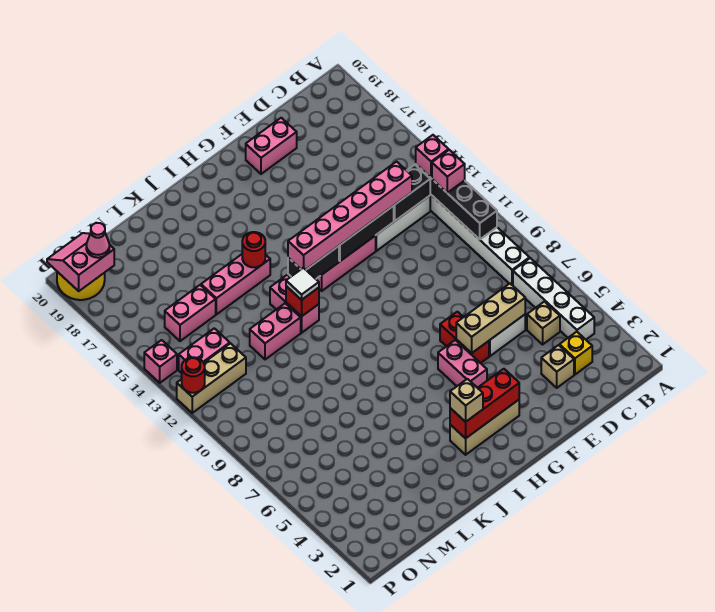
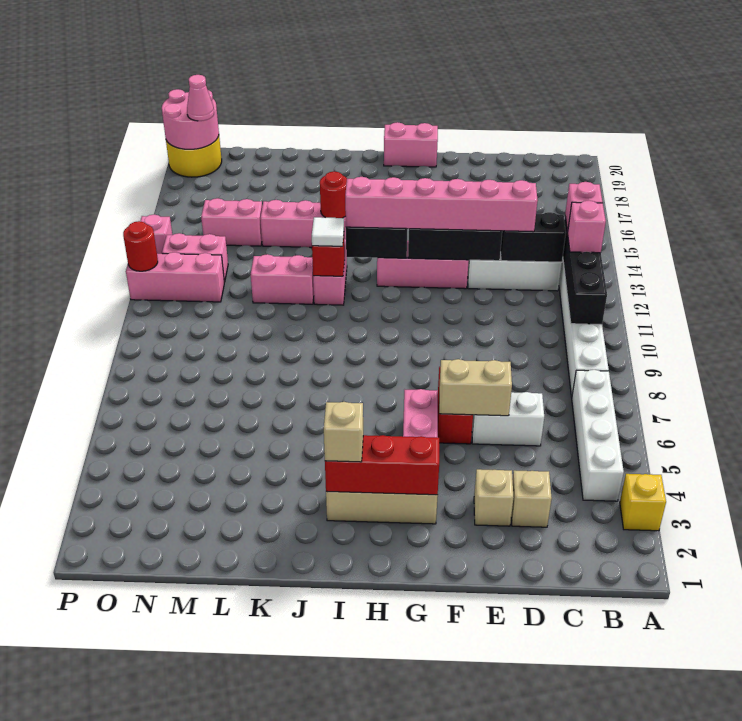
yellow brick C3 level 1 -> yellow brick A3 level 1
tan brick C5 level 1 -> tan brick E3 level 1
tan brick D6:F6 level 2 -> tan brick E6:F6 level 2
pink brick E19:F19 level 1 -> pink brick G20:H20 level 1
tan brick N12:P12 level 1 -> pink brick N12:P12 level 1
pink slope O19:P20 level 2 top 19 -> pink round brick O19:P20 level 2

